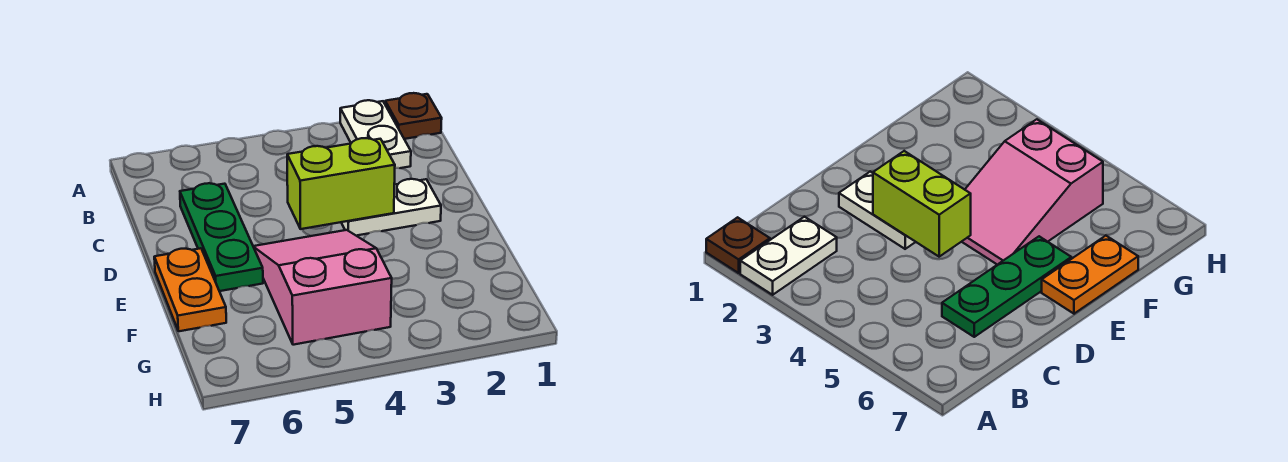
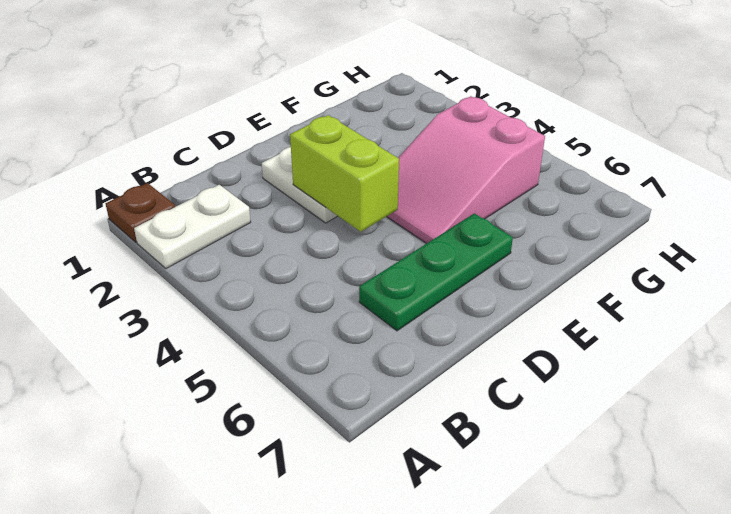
orange plate E7:F7 level 1 -> none

